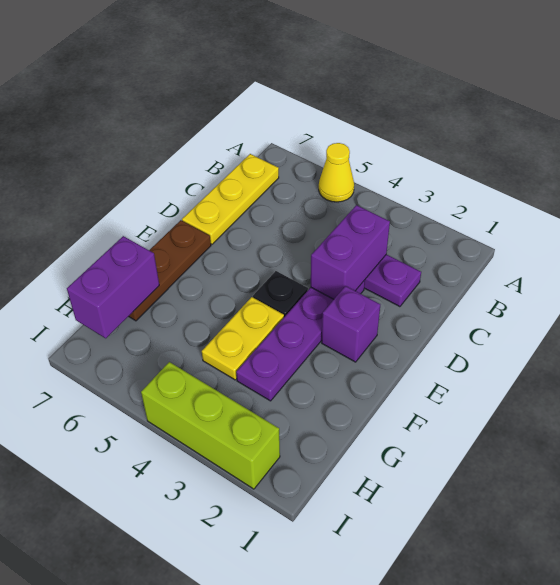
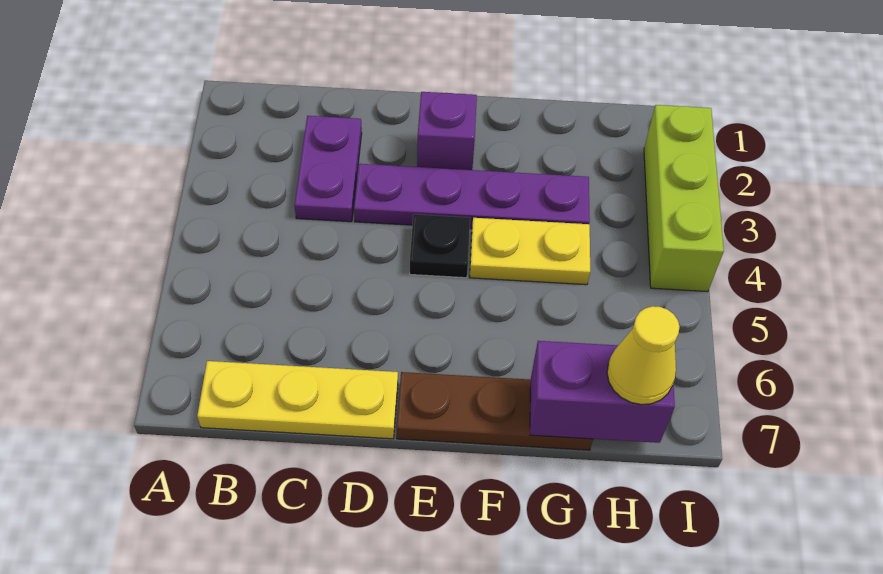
yellow cone A5 level 1 -> yellow cone H7 level 3
purple brick C3:D3 level 2 -> none

